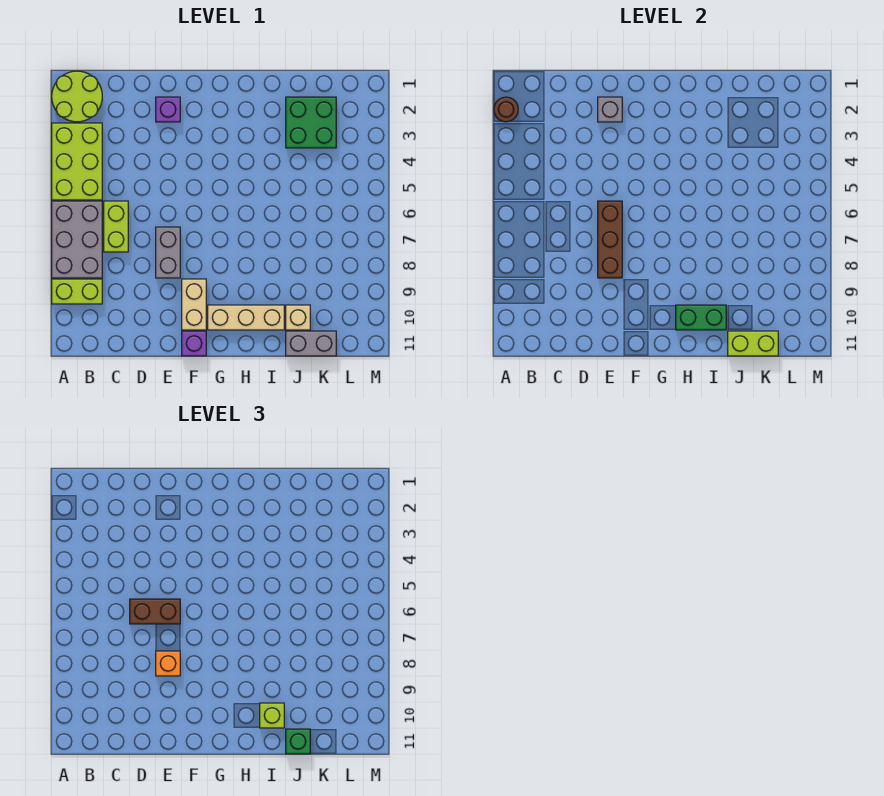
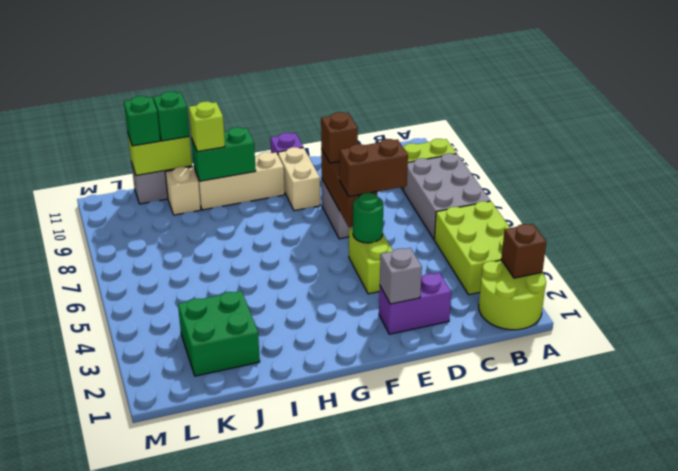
brown round brick A2 level 2 -> brown brick A2 level 2
lime brick C6:C7 level 1 -> lime brick E4:E5 level 1
purple brick E2 level 1 -> purple brick D2:E2 level 1
none -> green round brick E5 level 2
orange brick E8 level 3 -> brown brick E8 level 3
none -> green brick K11 level 3

